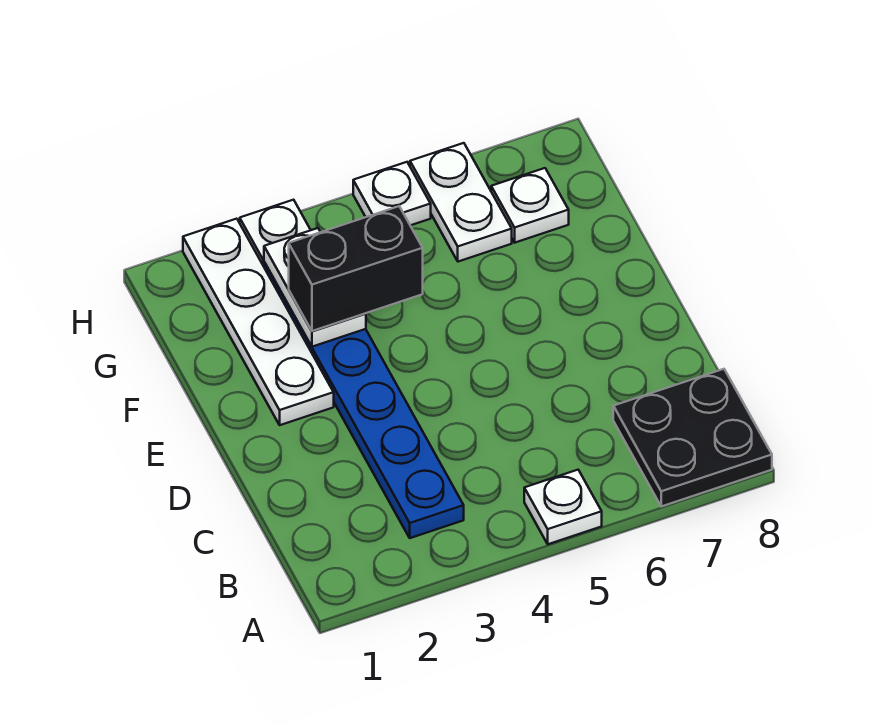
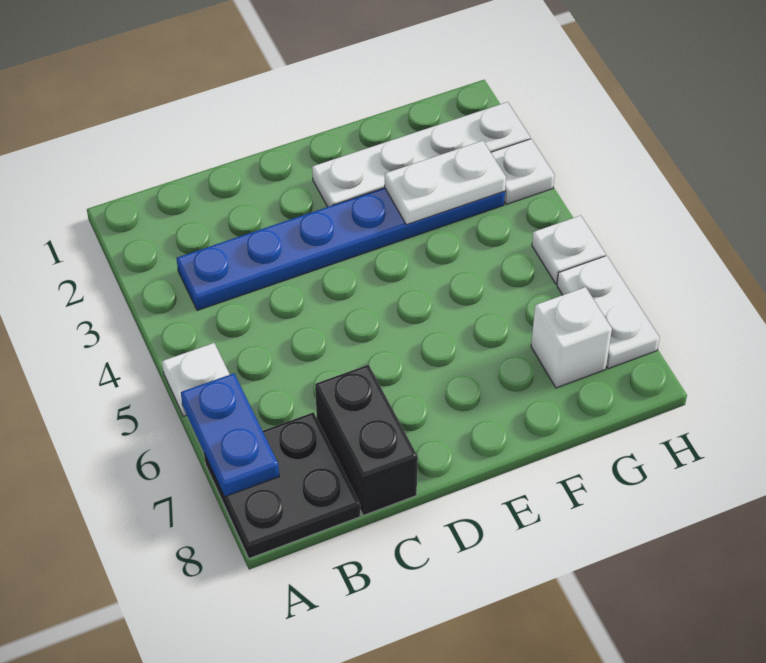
none -> blue plate A6:A7 level 2
black brick F3:F4 level 3 -> black brick C7:C8 level 1
white plate G6:H6 level 1 -> white plate H6:H7 level 1
white plate G7 level 1 -> white brick G7 level 1

